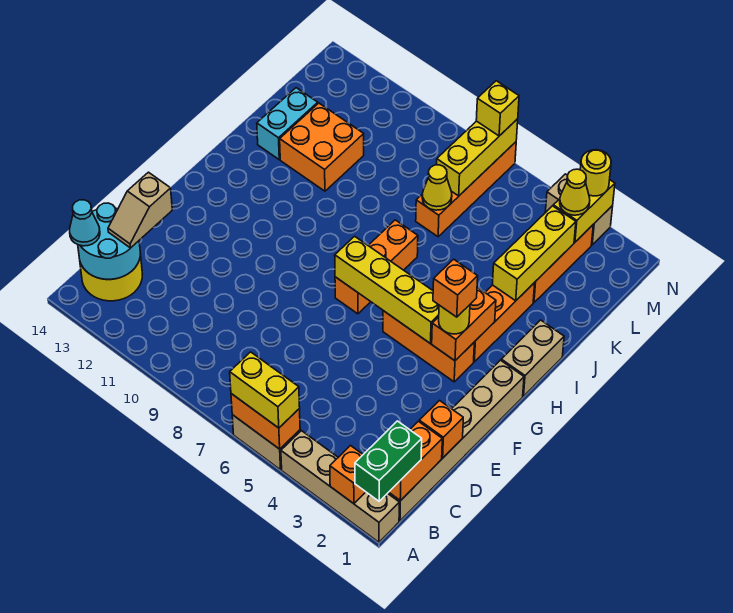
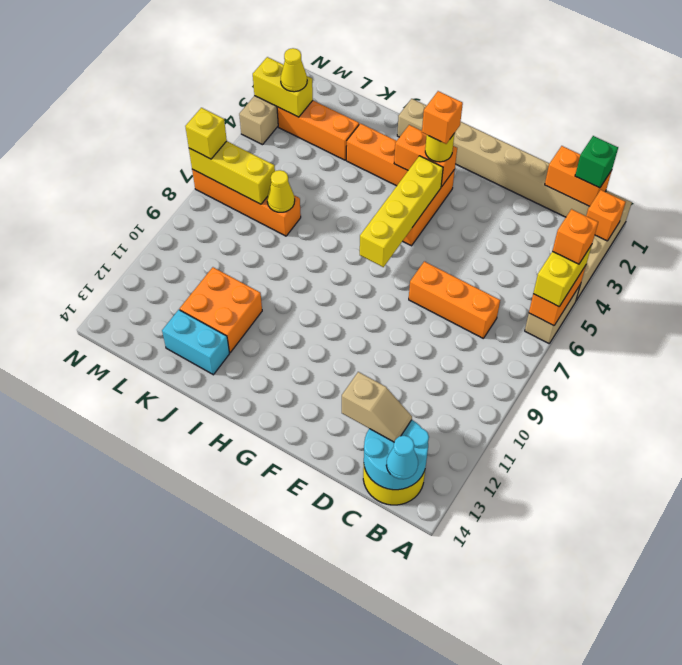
green brick A1:B1 level 3 -> green brick B1 level 3
orange brick D1 level 2 -> orange brick A5 level 4
orange brick G7:I7 level 1 -> orange brick C7:E7 level 1
yellow brick J3:L3 level 2 -> none
yellow round brick N3 level 3 -> none

